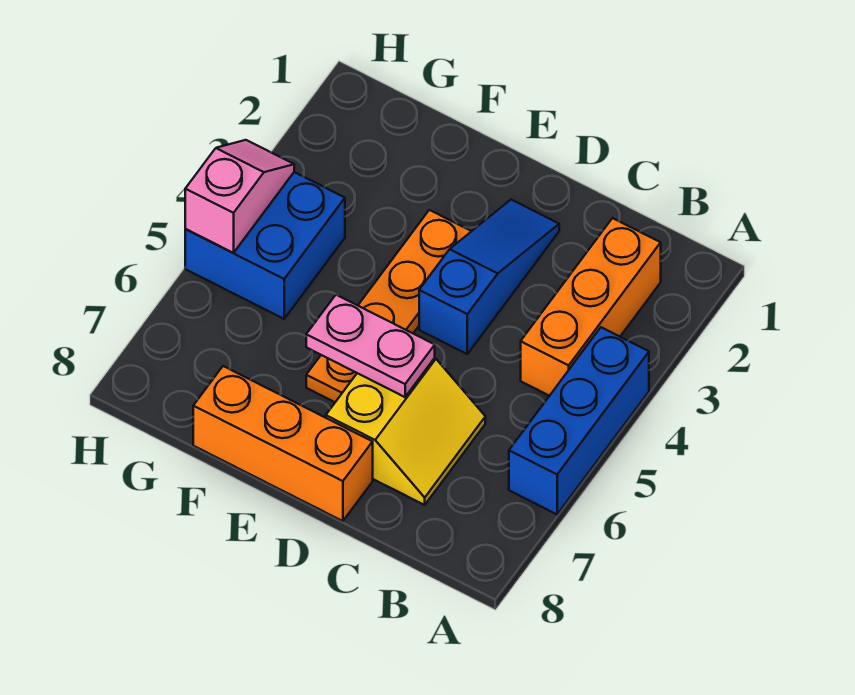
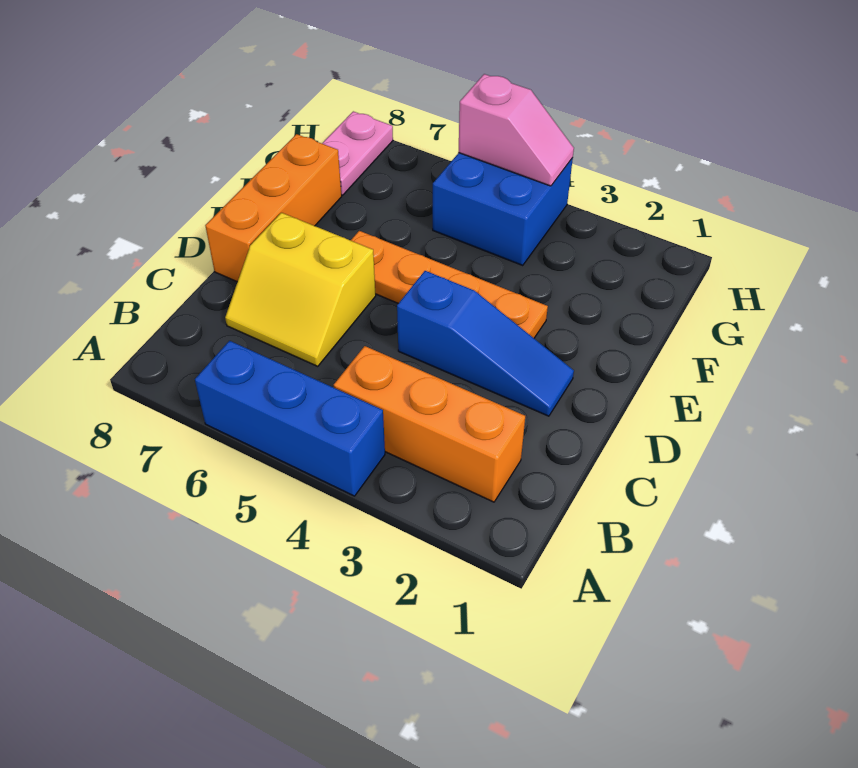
pink plate D6:E6 level 2 -> pink plate G8:H8 level 1

